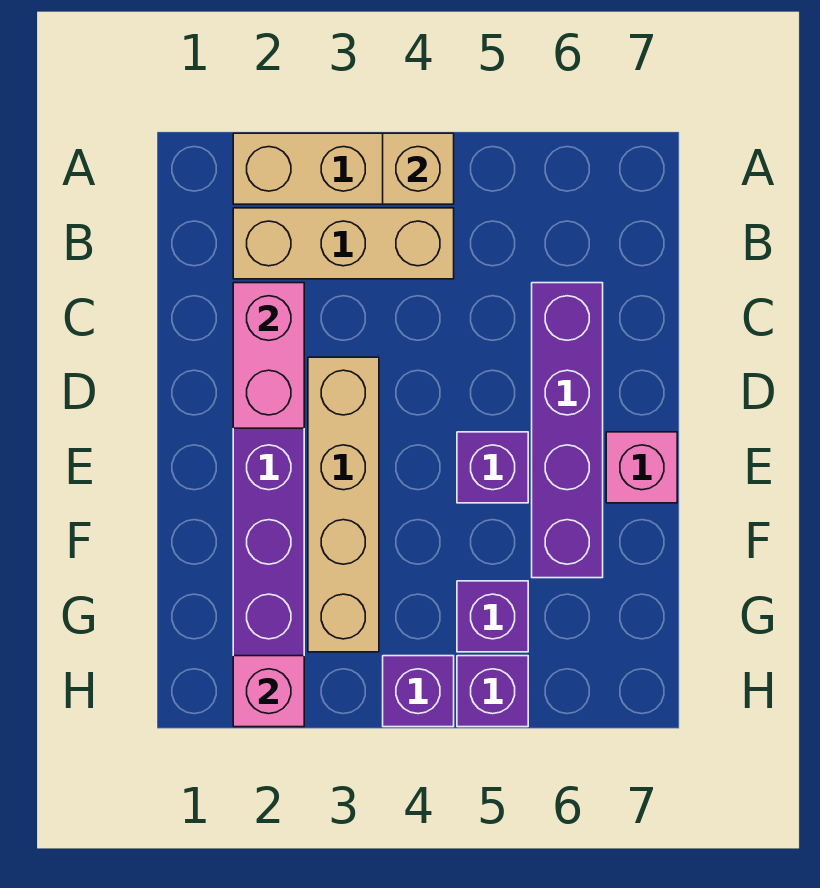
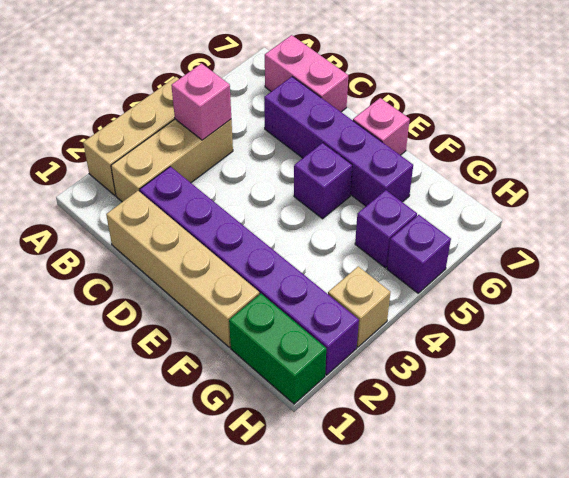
tan brick A4 level 2 -> tan brick H3 level 1
pink brick C2:D2 level 2 -> pink brick B7:C7 level 1
tan brick D3:G3 level 1 -> tan brick C1:F1 level 1
none -> green brick G1:H1 level 1
pink brick H2 level 2 -> pink brick B4 level 2
purple brick H4 level 1 -> none

